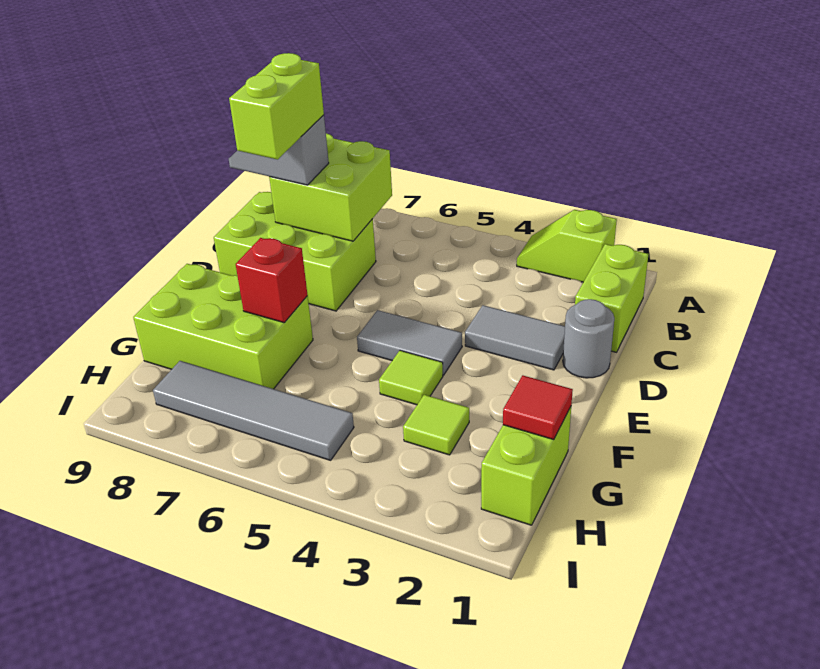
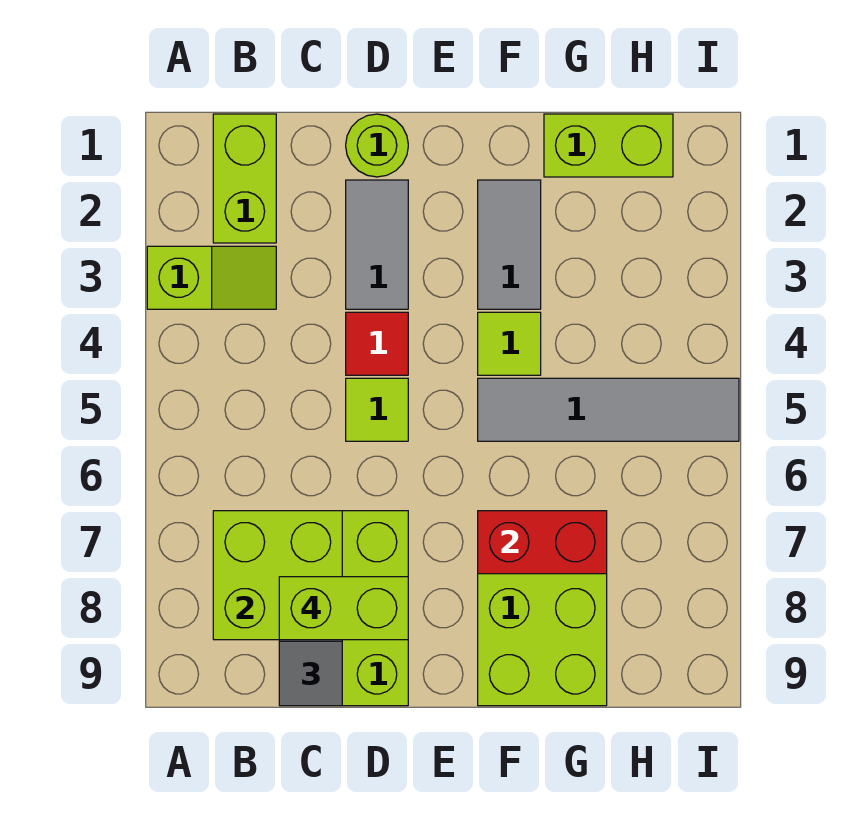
lime slope A2:A3 level 1 top 2 -> lime slope A3:B3 level 1 top A
lime brick B1:C1 level 1 -> lime brick B1:B2 level 1
grey round brick D1 level 1 -> lime round brick D1 level 1
grey tile E4:E5 level 1 -> grey tile F2:F3 level 1
red brick F7 level 2 -> red brick F7:G7 level 2
red tile G1 level 2 -> red tile D4 level 1
lime tile G3 level 1 -> lime tile D5 level 1
grey tile H5:H8 level 1 -> grey tile F5:I5 level 1

